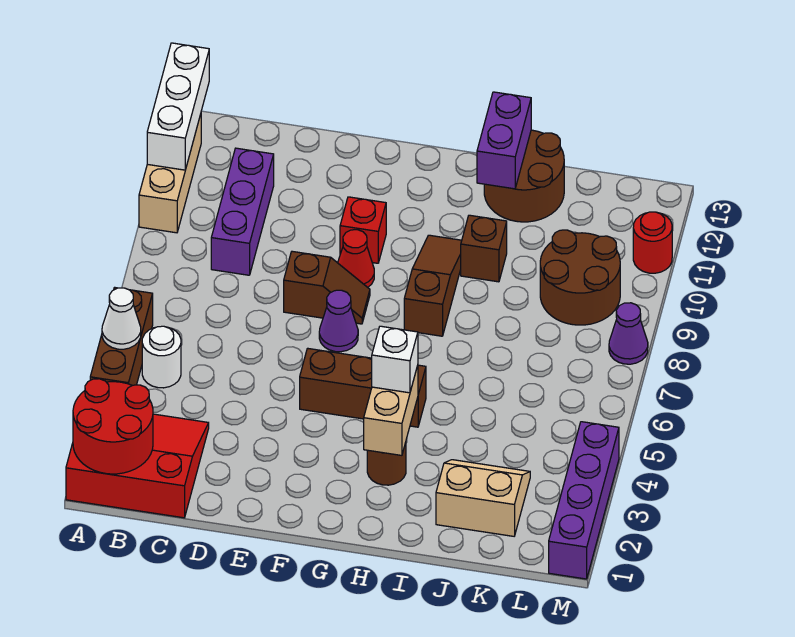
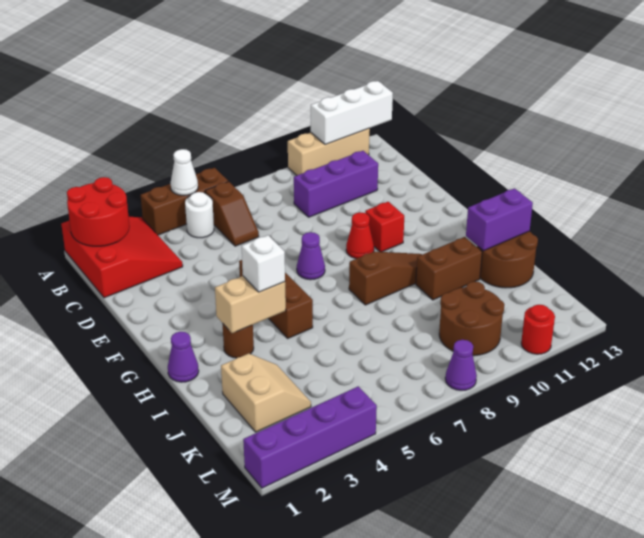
brown slope E8:F8 level 1 top E -> brown slope B6:C6 level 1 top B
none -> purple cone H1 level 1
brown brick I10 level 1 -> brown brick I10:I11 level 1

